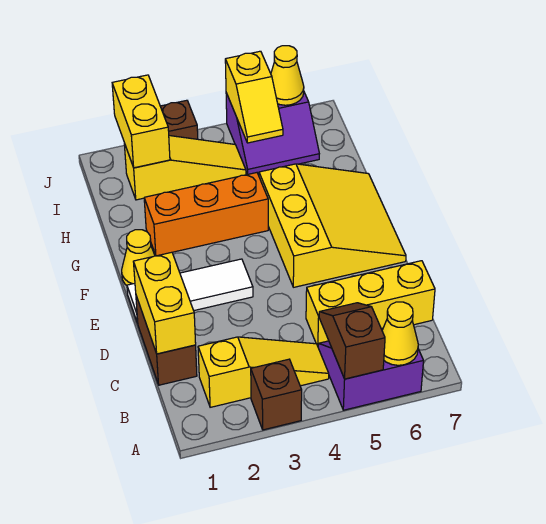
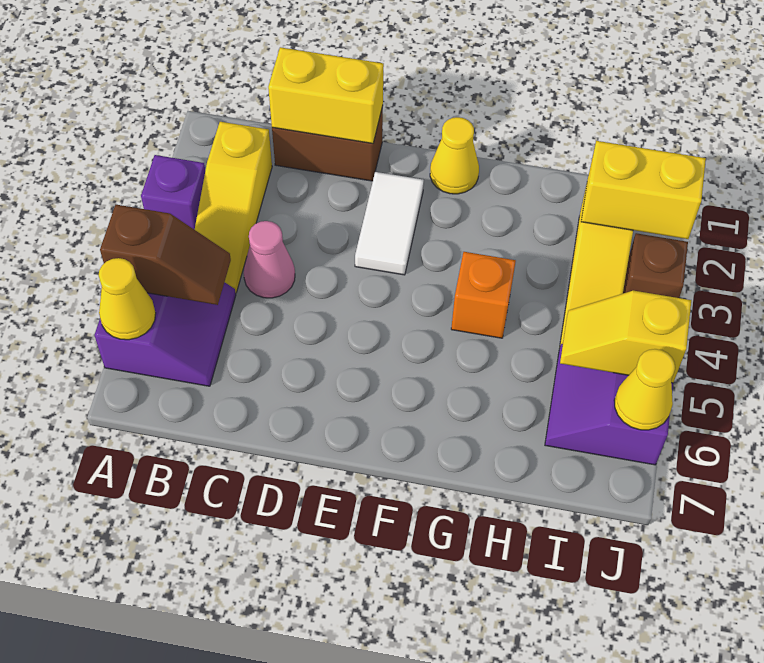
brown brick A3 level 1 -> purple brick A3 level 1
none -> pink cone C4 level 1
yellow brick C5:C7 level 1 -> none
white tile E1:E3 level 1 -> white tile E2:E3 level 1
yellow slope E5:G7 level 1 top 5 -> none
orange brick G2:G4 level 1 -> orange brick G4 level 1

